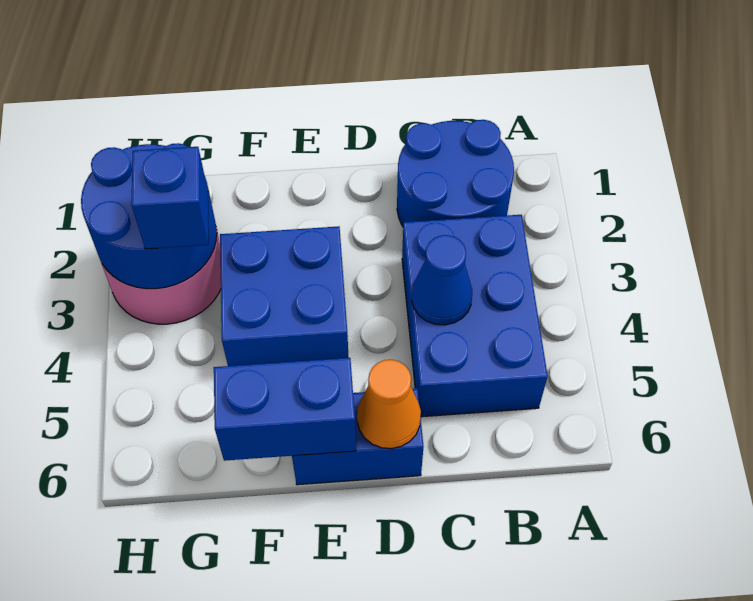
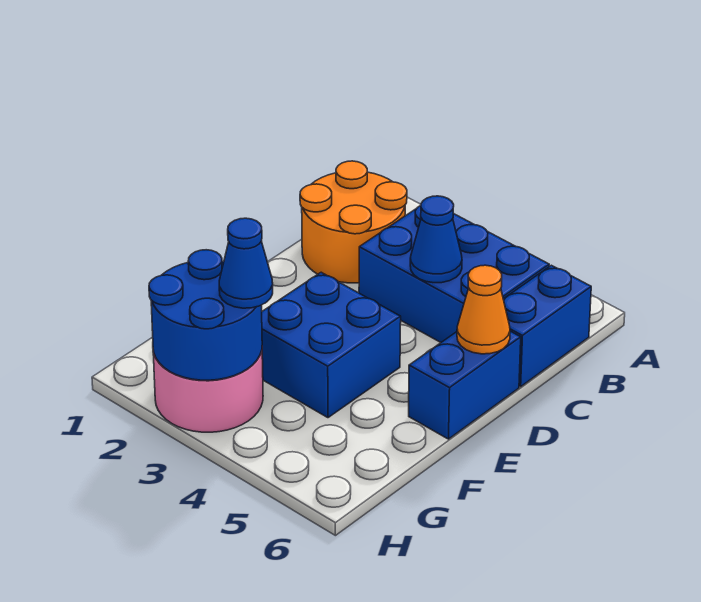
blue round brick B1:C2 level 1 -> orange round brick B1:C2 level 1
blue brick E6:F6 level 2 -> blue brick B6:C6 level 1
blue brick G3 level 3 -> blue cone G3 level 3

